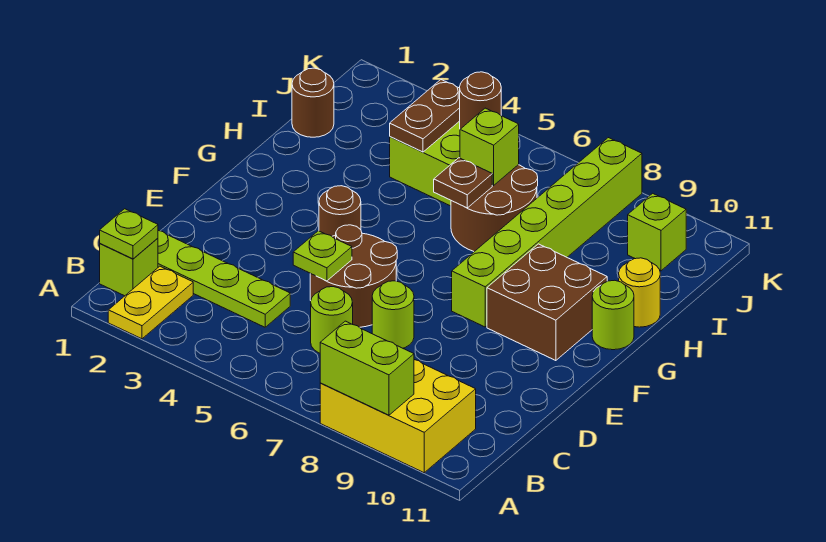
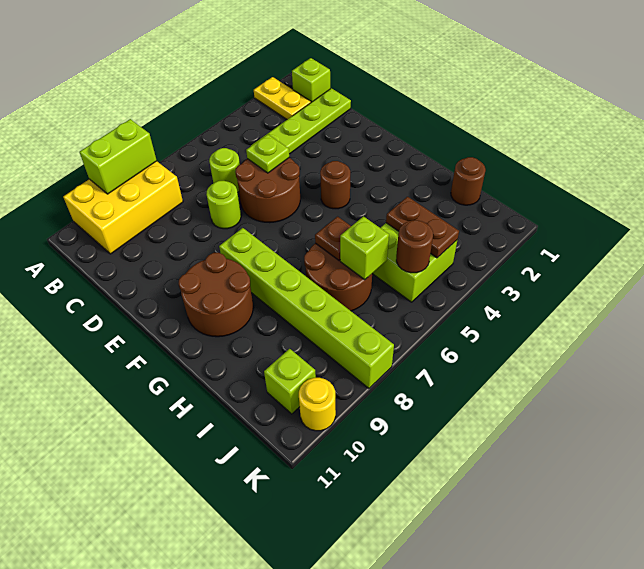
lime plate B1 level 2 -> none
brown brick F9:G10 level 1 -> brown round brick F9:G10 level 1
lime round brick G11 level 1 -> none
yellow round brick H11 level 1 -> yellow round brick K10 level 1

